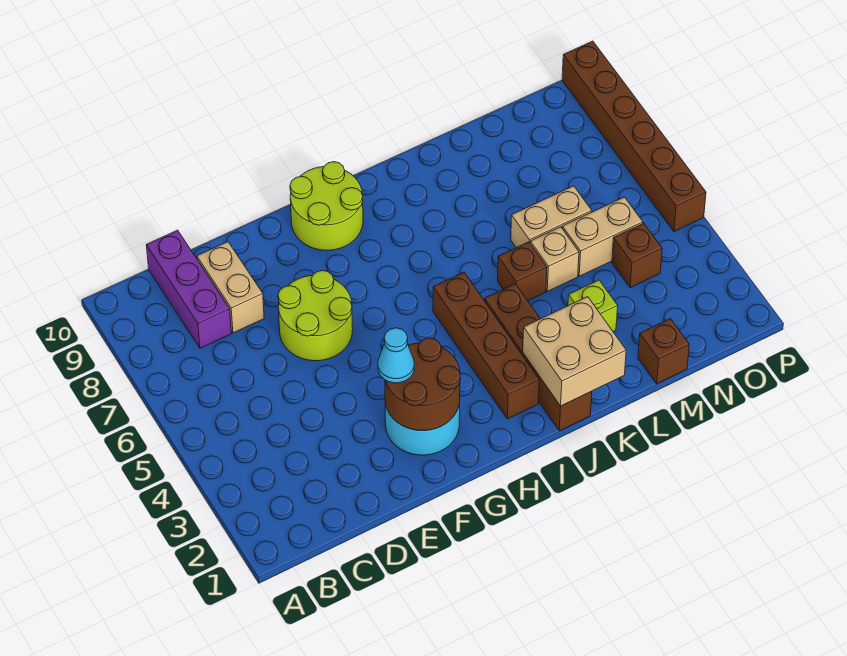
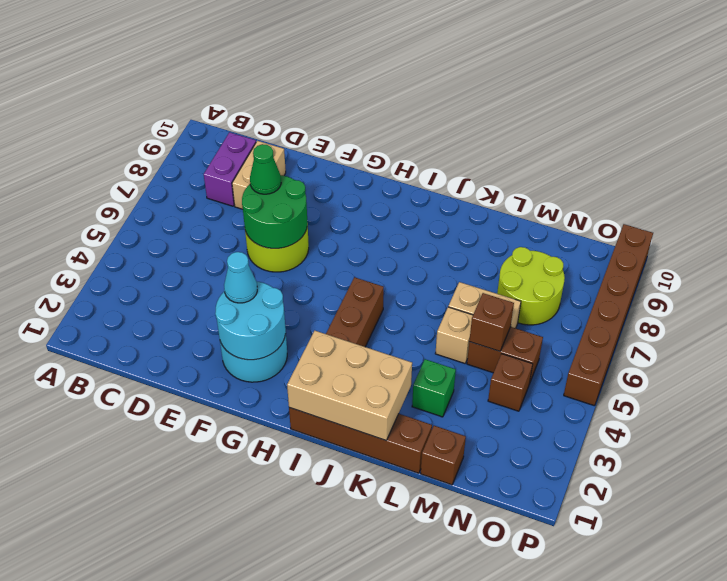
purple brick C8:C10 level 1 -> purple brick C8:C9 level 1
none -> green round brick E6:F7 level 2
none -> green cone E7 level 3
brown round brick F2:G3 level 2 -> cyan round brick F2:G3 level 2
lime round brick G9:H10 level 1 -> lime round brick M7:N8 level 1
brown brick J1:J4 level 1 -> brown brick I1:L1 level 1
tan brick J1:K2 level 2 -> tan brick I1:K2 level 2
brown brick K5 level 1 -> brown brick M5 level 2
lime brick L3 level 1 -> green brick L3 level 1
tan brick M5:N5 level 1 -> brown brick M5:N5 level 1

